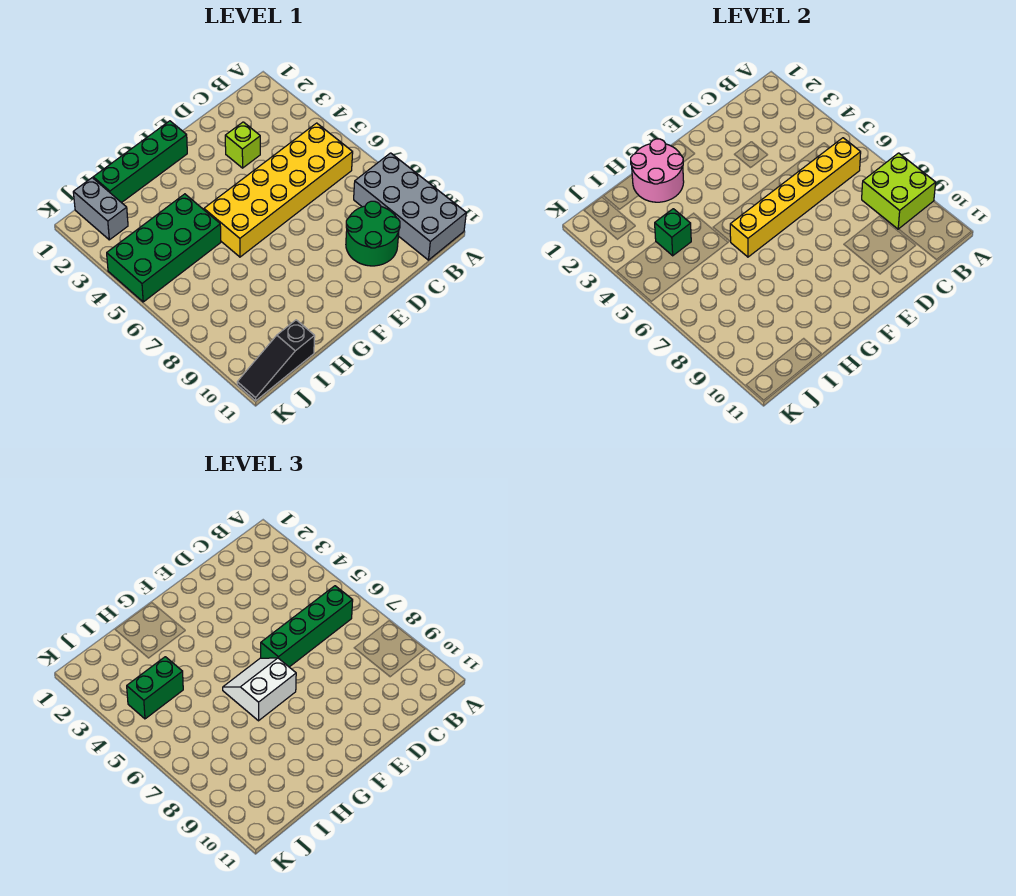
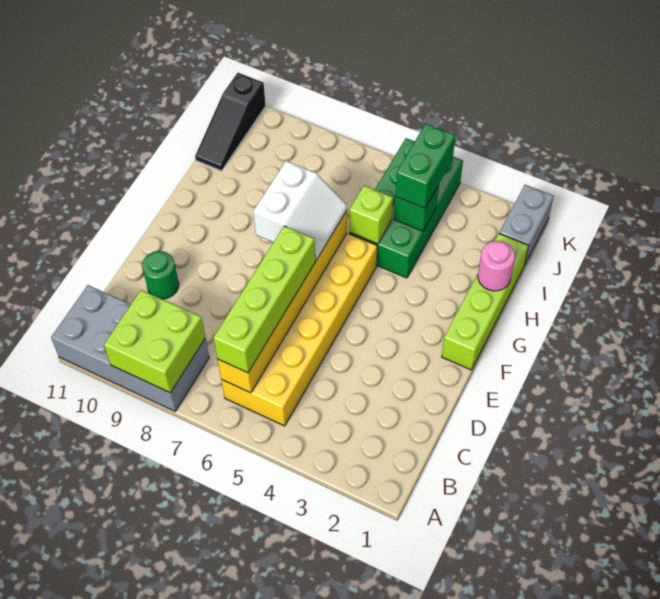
green brick B6:E6 level 3 -> lime brick B6:E6 level 3
green round brick C9:D10 level 1 -> green round brick D10 level 1
lime brick D3 level 1 -> lime brick H5 level 2
green brick F1:I1 level 1 -> lime brick F1:I1 level 1
pink round brick G1:H2 level 2 -> pink round brick H1 level 2
black slope I11:K11 level 1 top I -> black slope I11:K11 level 1 top K
grey brick J1:J2 level 1 -> grey brick J1:K1 level 1

